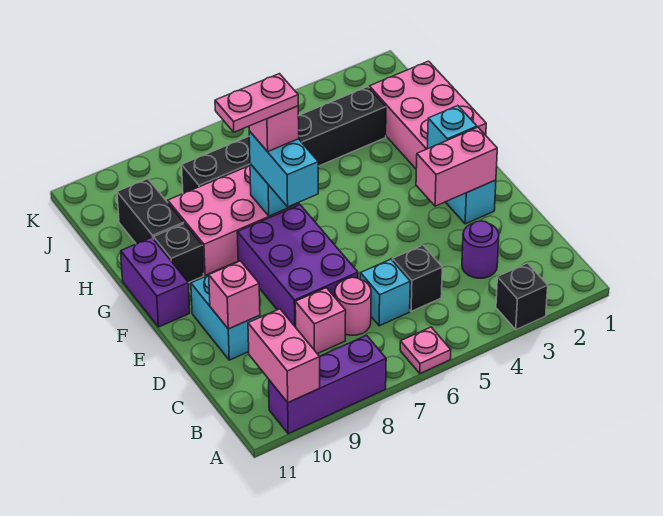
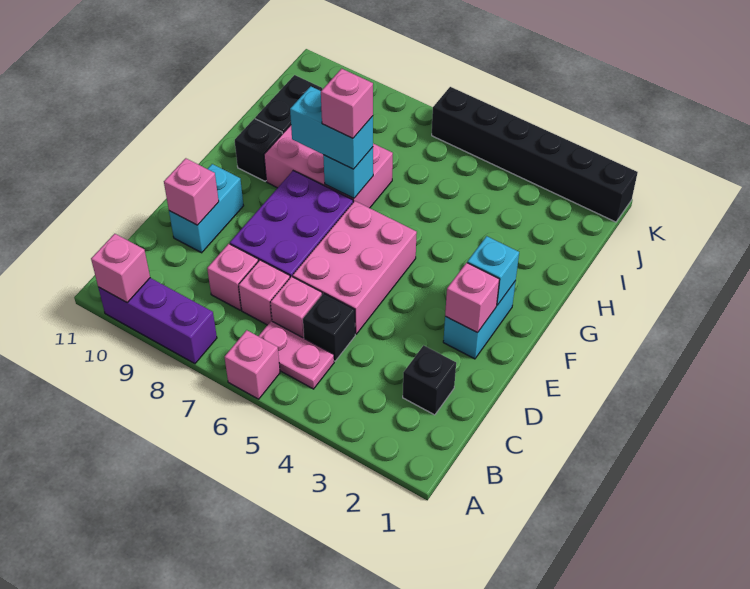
black brick A3 level 1 -> black brick C2 level 1
pink plate A6 level 1 -> pink brick A6 level 1
pink brick A10:B10 level 2 -> pink brick A10 level 2
purple round brick C3 level 1 -> none
cyan brick C6 level 1 -> pink brick C6 level 1
pink round brick C7 level 1 -> pink brick C7 level 1
pink brick E2:E3 level 2 -> pink brick E2 level 2
cyan brick F7:G7 level 3 -> cyan brick G7:G8 level 3
purple brick F11:G11 level 1 -> none
pink brick G1:I2 level 1 -> pink brick D5:F6 level 1
pink plate G7:G8 level 5 -> pink plate B5:B6 level 1
black brick I3:I8 level 1 -> black brick K1:K6 level 1

